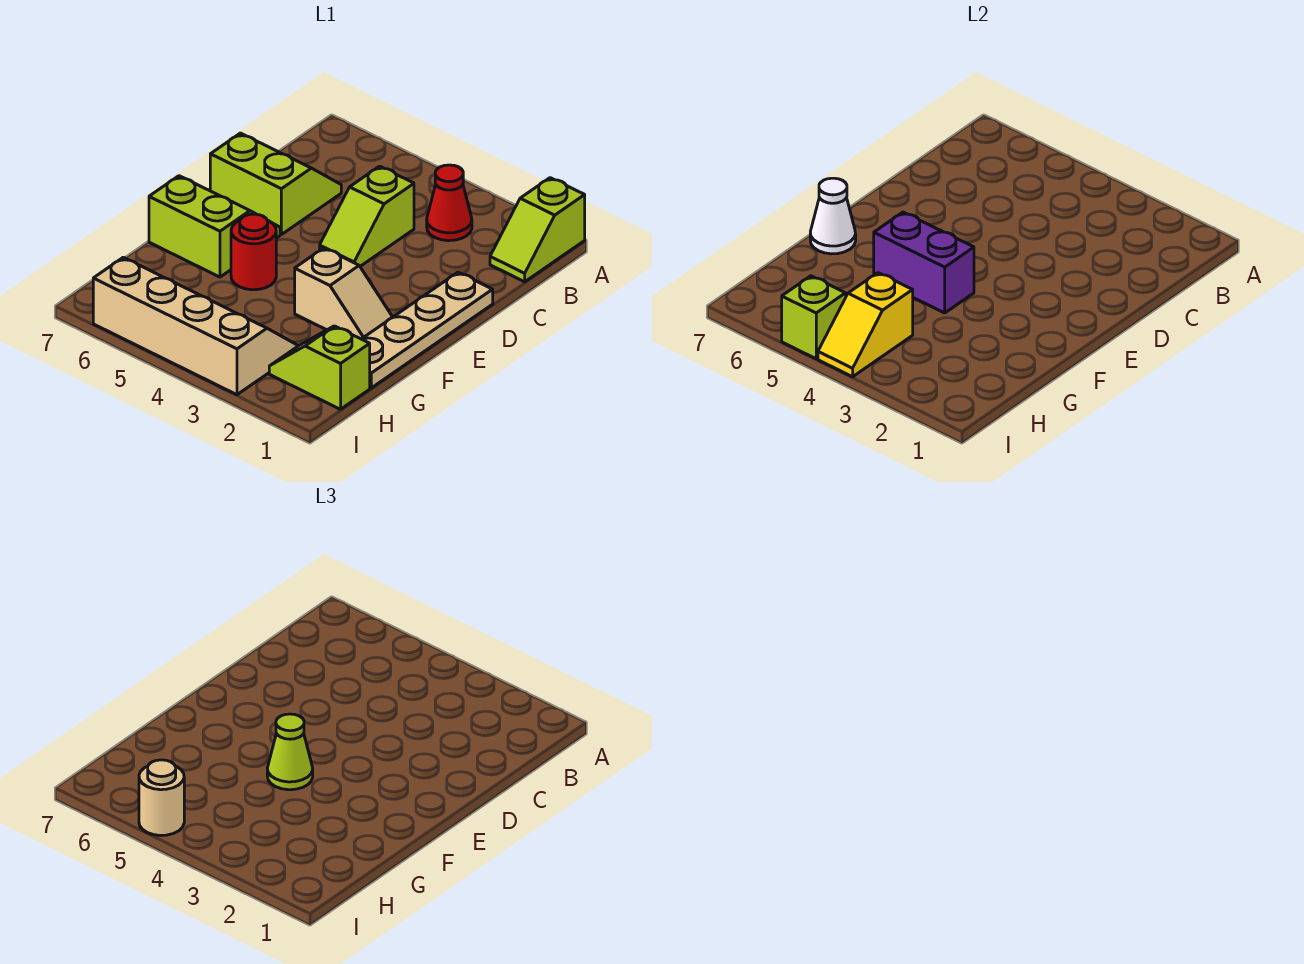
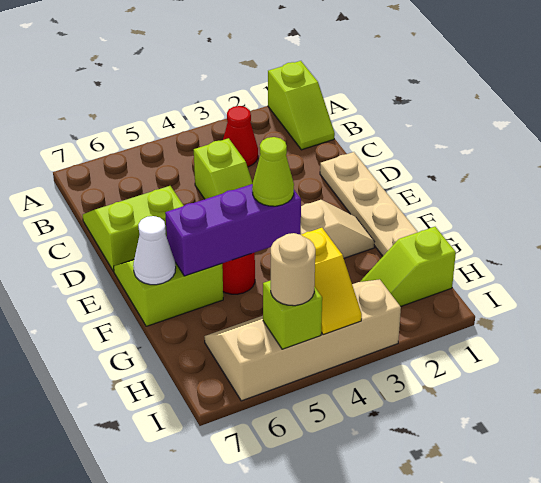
purple brick F4:F5 level 2 -> purple brick F4:F6 level 2

